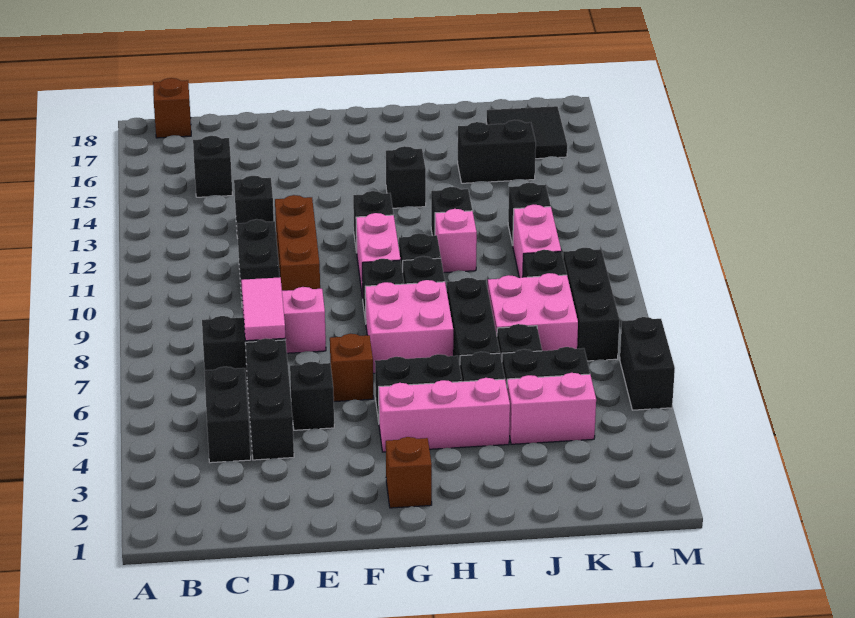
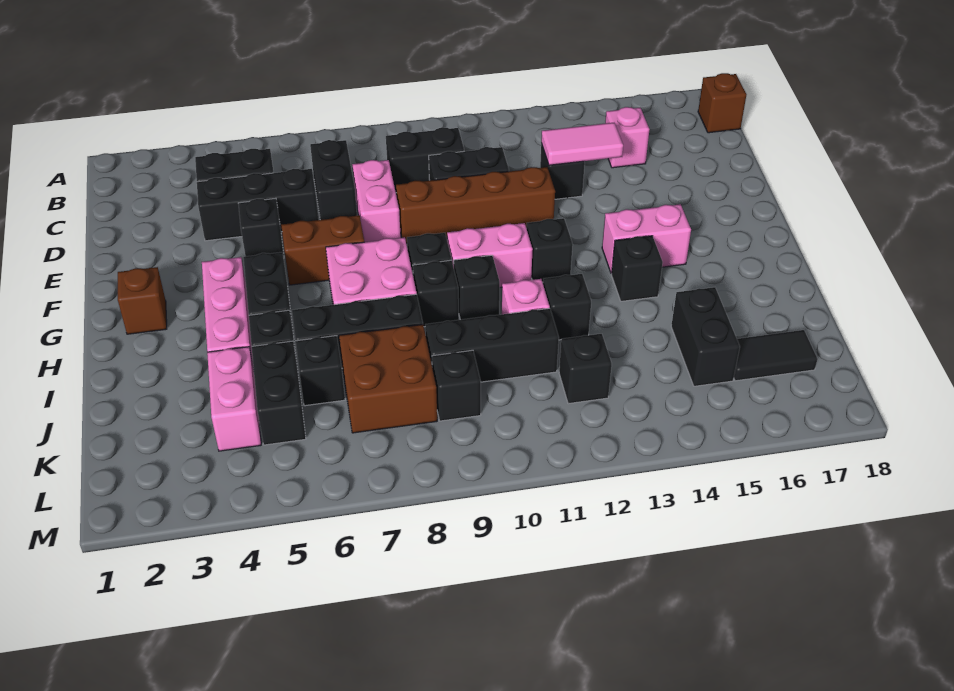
black brick C15 level 1 -> pink brick C15 level 1
pink tile D7:D8 level 2 -> pink tile D13:D14 level 2
brown brick E10:E12 level 1 -> brown brick E9:E12 level 1
brown brick F6 level 1 -> brown brick F6:F7 level 1
pink brick J7:K8 level 1 -> brown brick J7:K8 level 1
pink brick K10:K11 level 1 -> pink brick G14:G15 level 1
black tile K16:L17 level 1 -> black tile K16:K17 level 1
black brick L7:L9 level 1 -> black brick J9:J11 level 1
black brick M5:M6 level 1 -> black brick C9:C10 level 1

